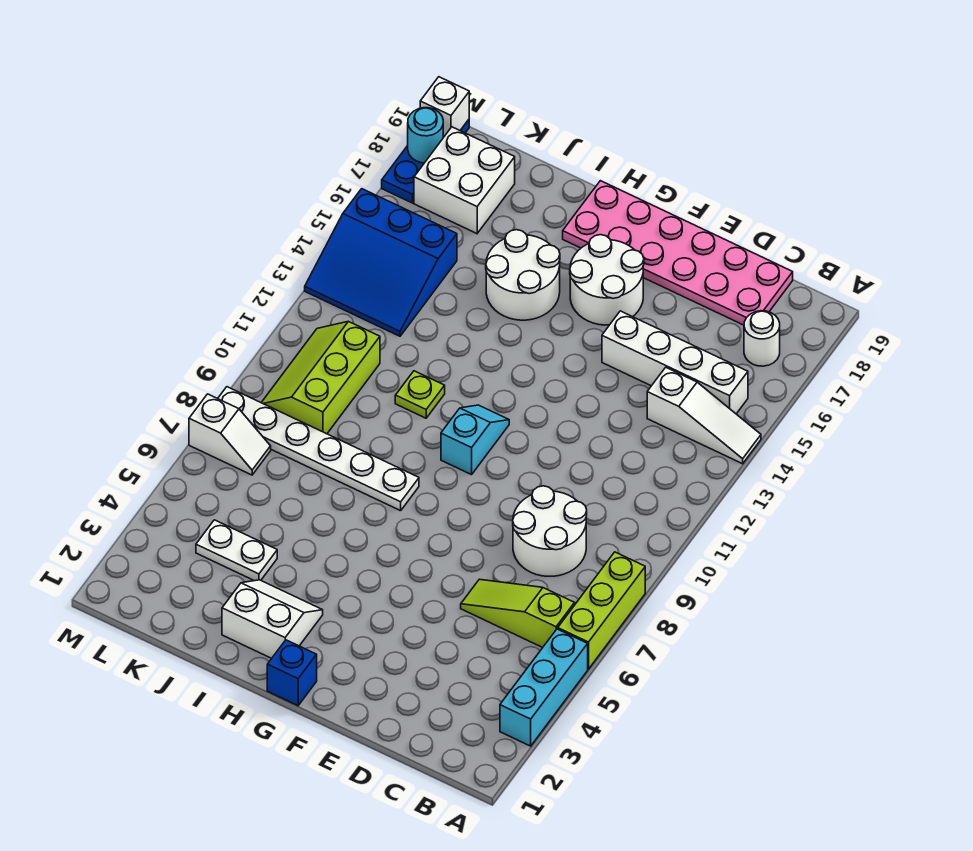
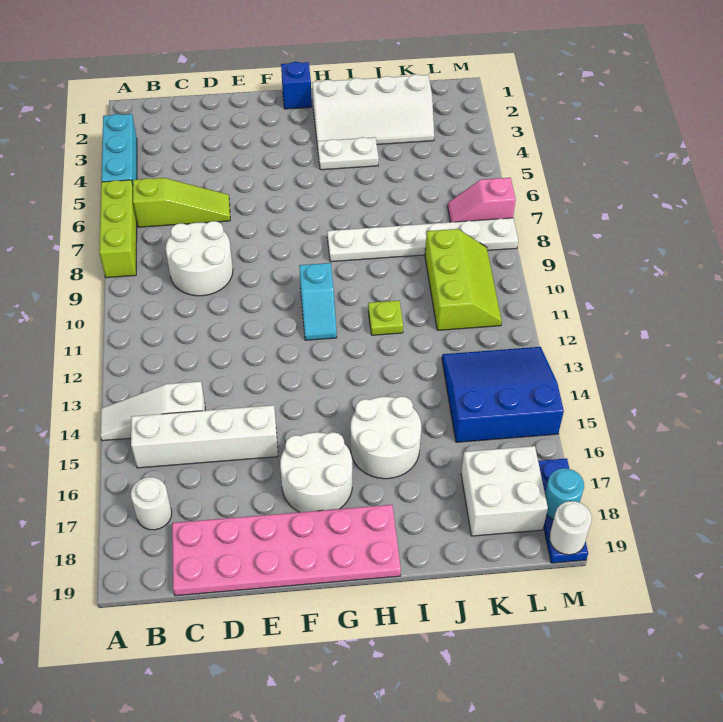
white slope H2:I3 level 1 top 2 -> white slope H2:K3 level 1 top 2
white plate J4:K4 level 1 -> white plate H4:I4 level 1
white slope L7:M7 level 1 top M -> pink slope L7:M7 level 1 top M
white brick M19 level 2 -> white round brick M19 level 2

